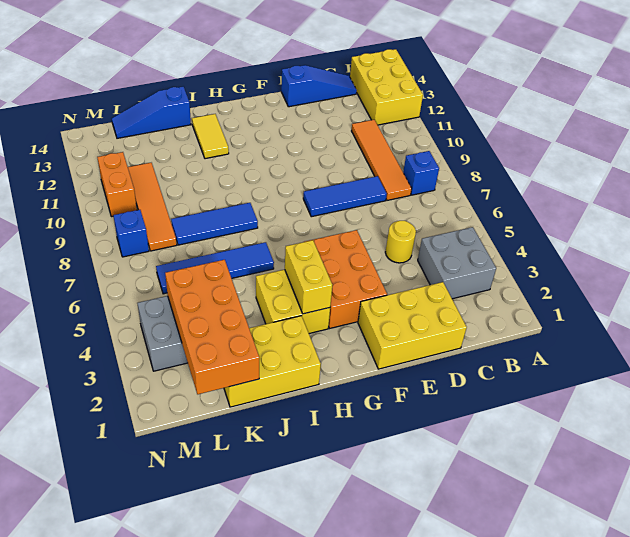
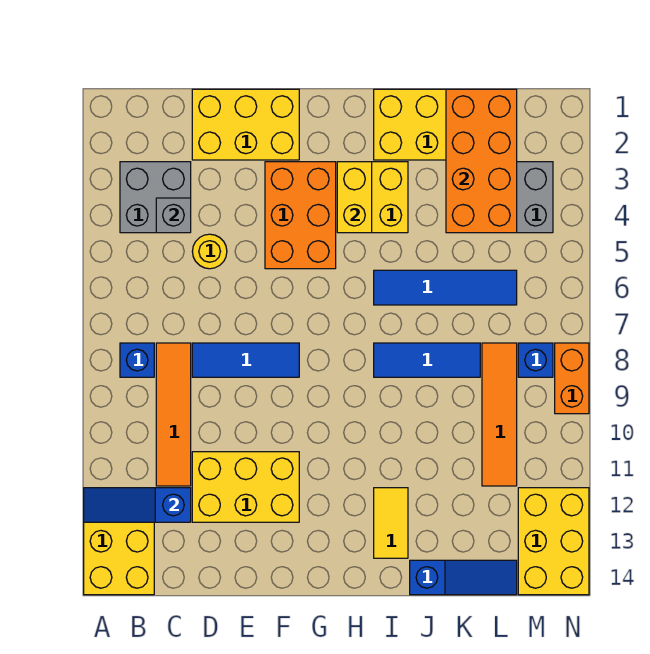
none -> grey brick C4 level 2
blue slope C14:E14 level 1 top E -> blue slope A12:C12 level 2 top C
none -> yellow brick D11:F12 level 1
orange brick M10:M11 level 1 -> orange brick N8:N9 level 1
none -> yellow brick M12:N14 level 1

